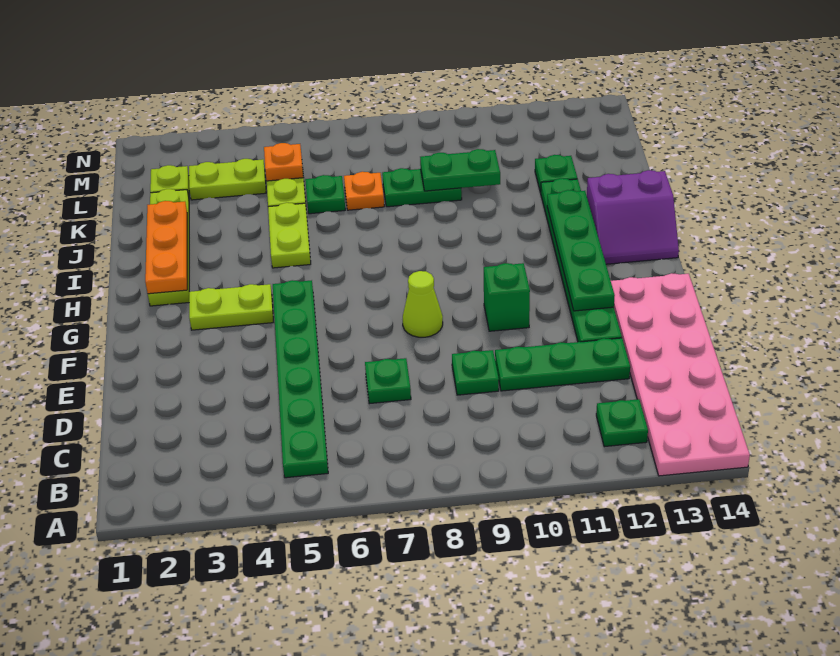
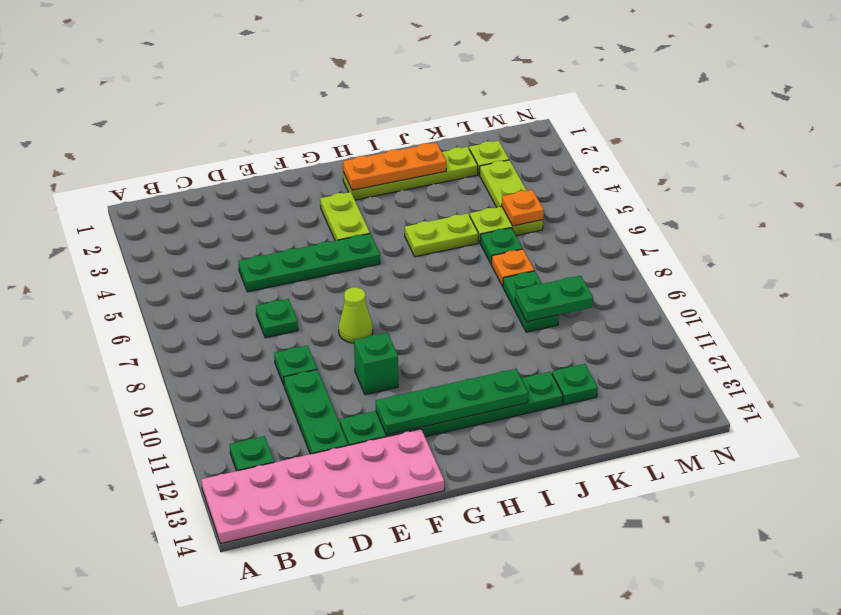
green plate B5:G5 level 1 -> green plate D5:G5 level 1
purple slope H13:I14 level 1 top I -> none
green plate K9:K10 level 2 -> green plate K9:L9 level 2

